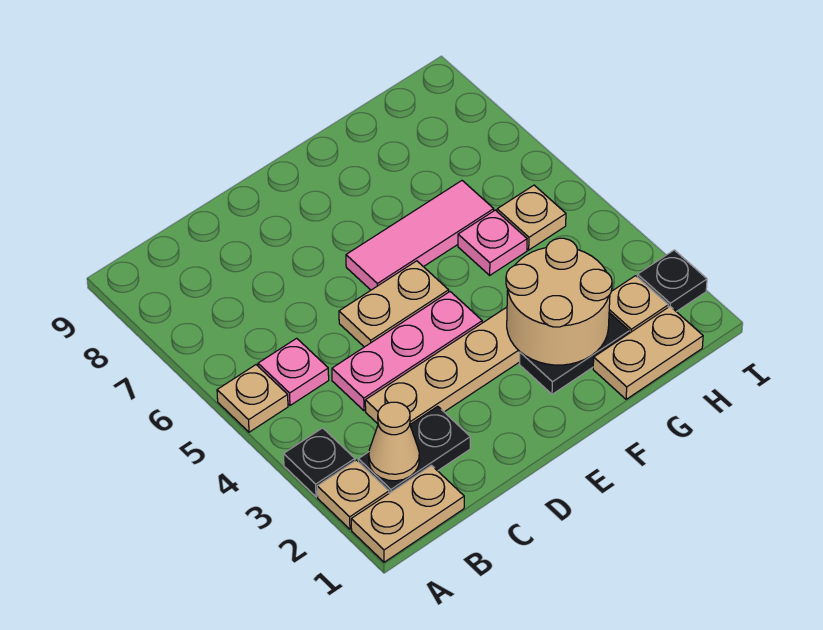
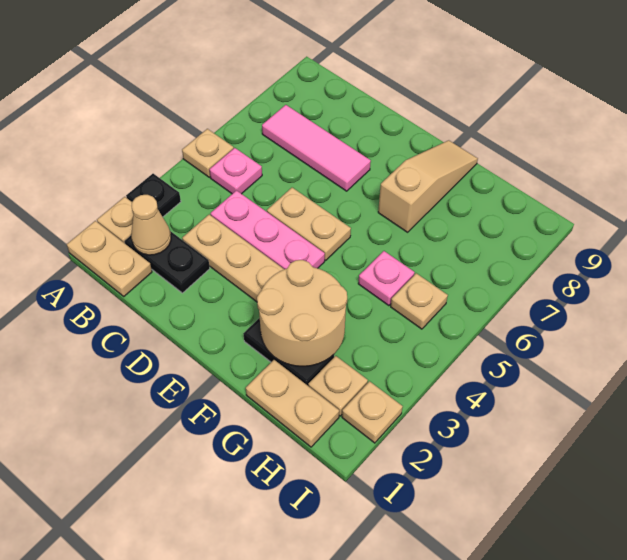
pink tile E6:G6 level 1 -> pink tile B7:D7 level 1
none -> tan slope F7:F9 level 1 top 7
black plate I2 level 1 -> tan plate I2 level 1

